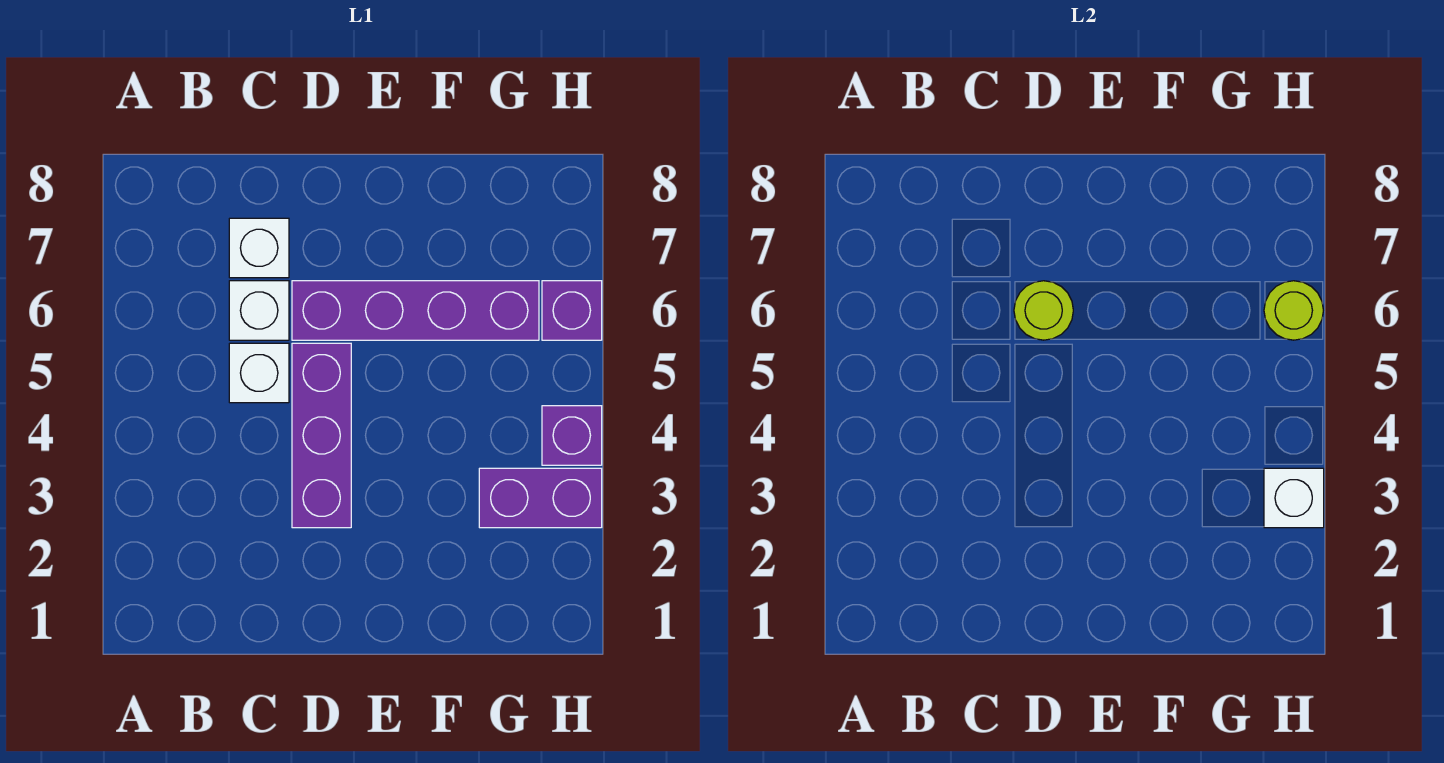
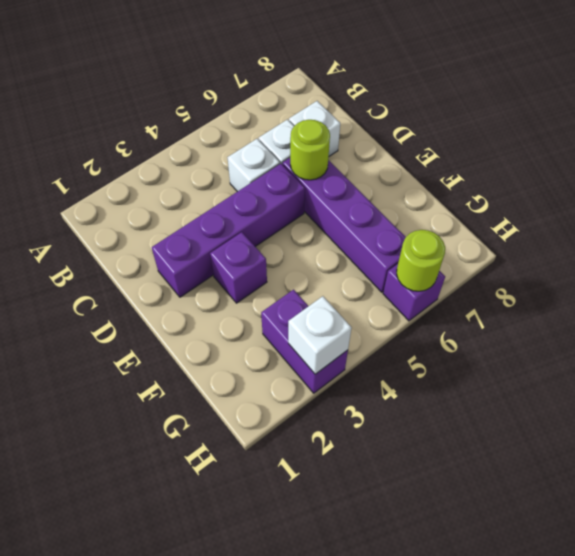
purple brick D3:D5 level 1 -> purple brick D2:D5 level 1
purple brick H4 level 1 -> purple brick E3 level 1

